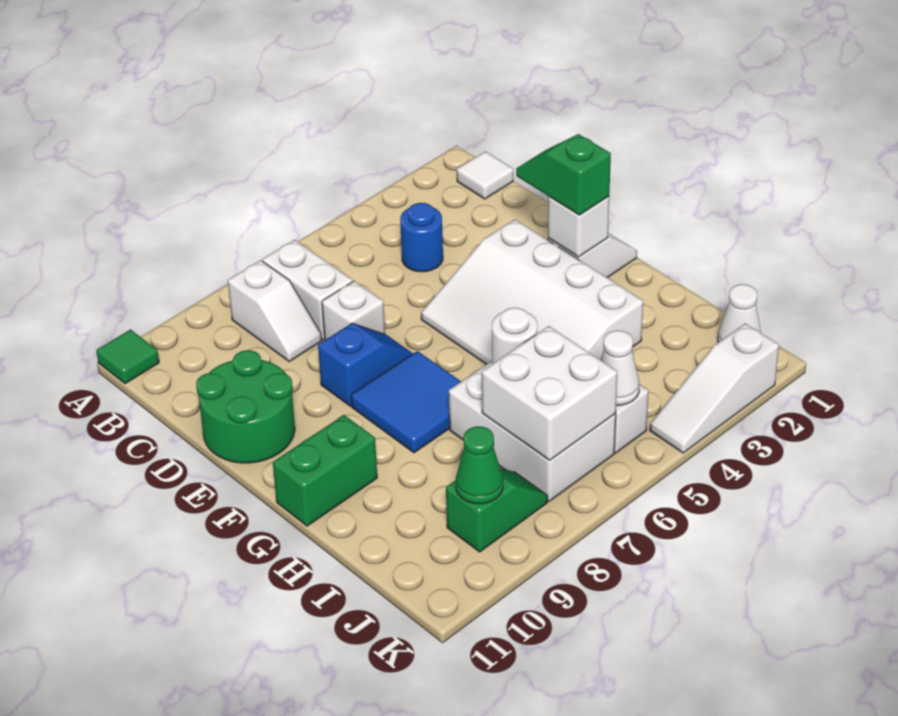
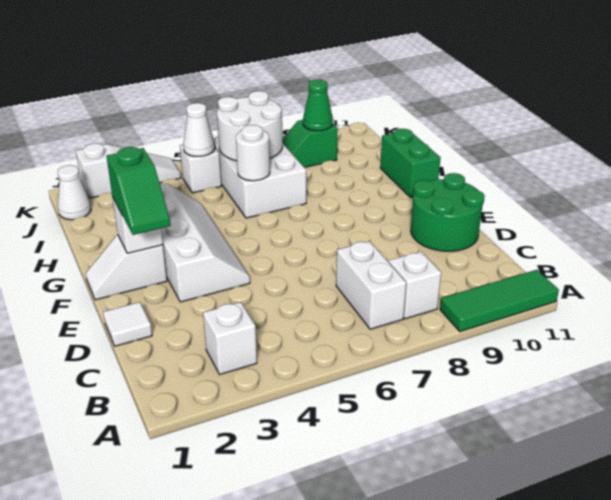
green tile A11 level 1 -> green tile A9:A11 level 1
white tile B1 level 1 -> white tile D1 level 1
blue round brick C4 level 1 -> none
white brick D7 level 1 -> white brick B3 level 1
white slope E3:H5 level 1 top 3 -> white slope E3:H4 level 1 top 3
blue slope E7:E8 level 1 top 8 -> none
blue tile F7:G8 level 1 -> none
green brick G10:G11 level 1 -> green brick G11:H11 level 1
white brick I6:J7 level 2 -> white round brick I6:J7 level 2

